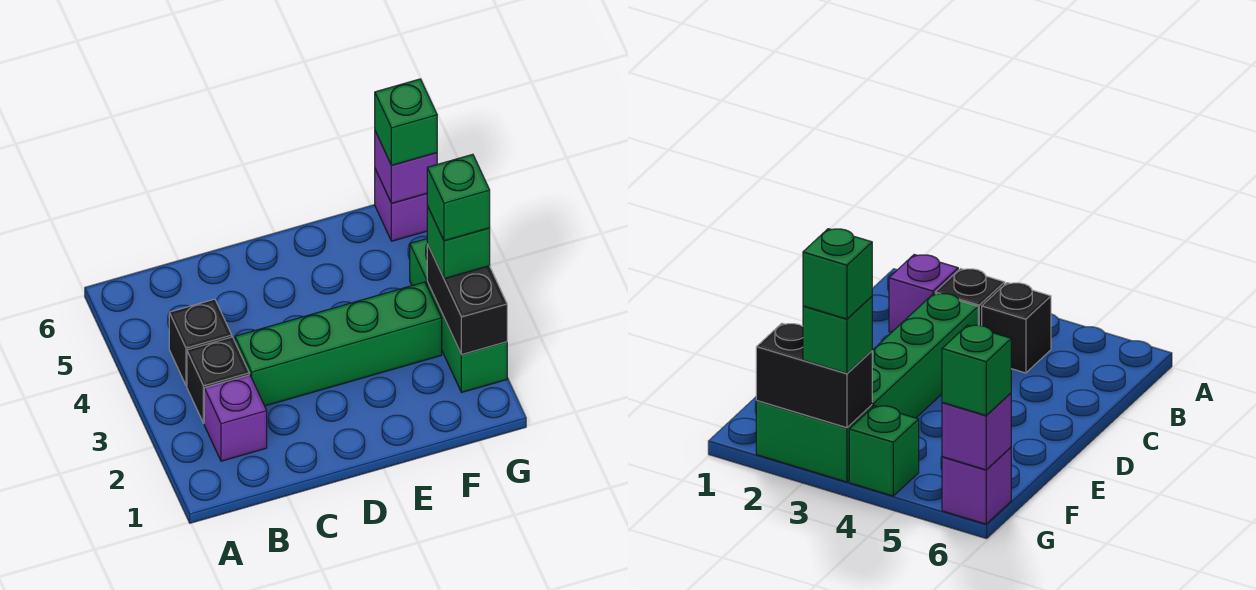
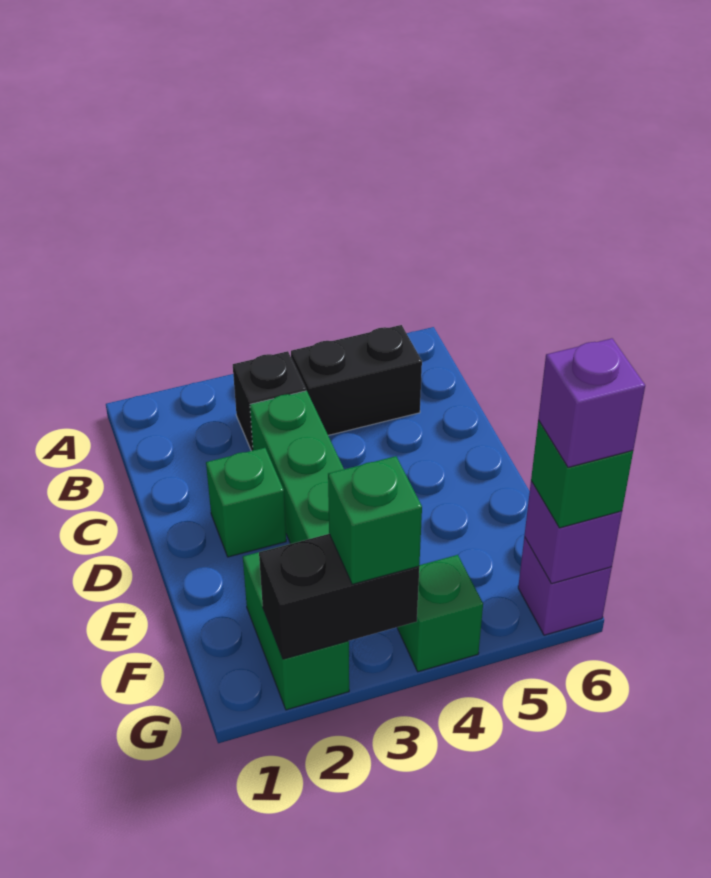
purple brick B2 level 1 -> purple brick G6 level 4
black brick B4 level 1 -> black brick B4:B5 level 1
green brick G2:G3 level 1 -> green brick F2:G2 level 1
green brick G3 level 4 -> green brick D2 level 1

